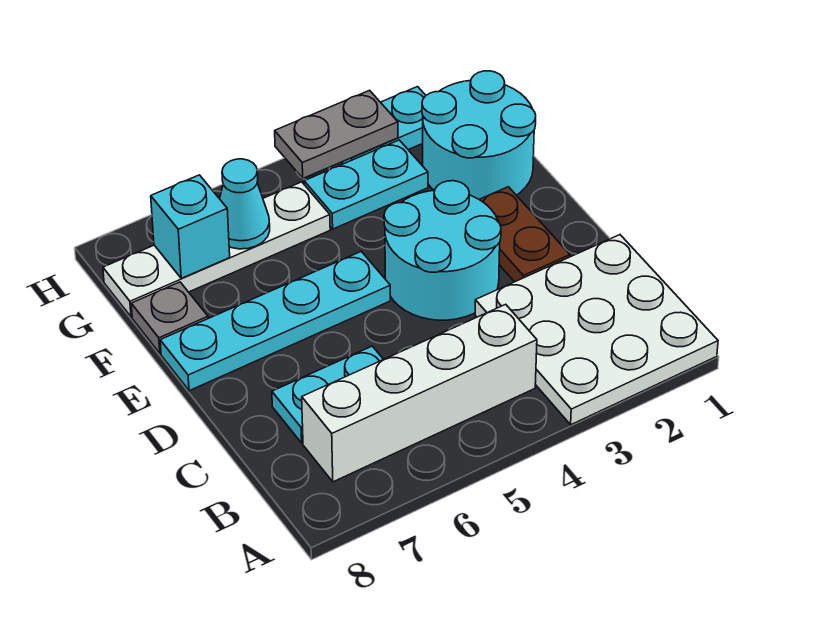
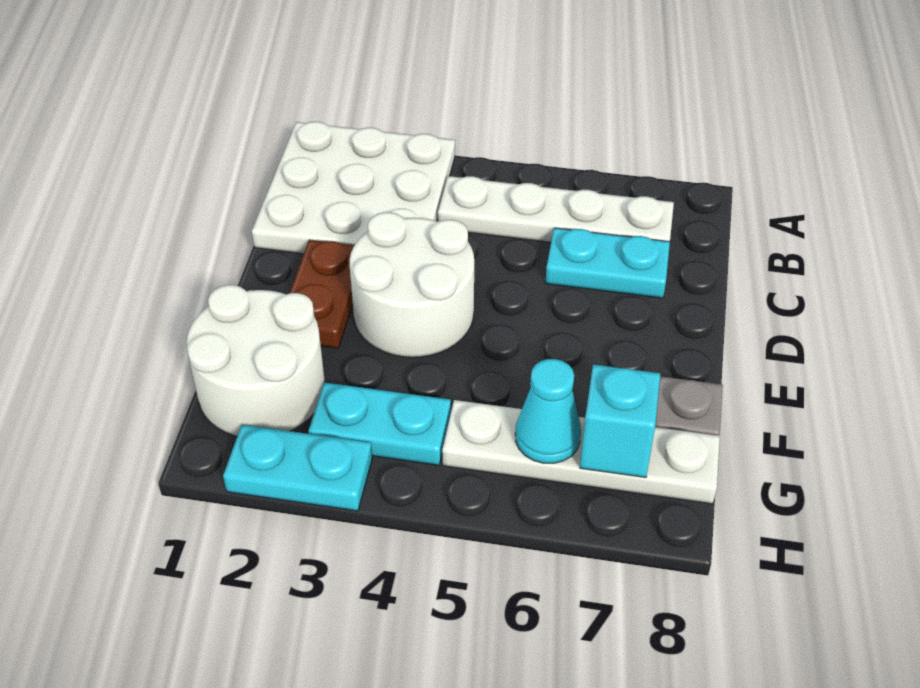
white brick B4:B7 level 1 -> white plate B4:B7 level 1
cyan round brick D3:E4 level 1 -> white round brick D3:E4 level 1
cyan plate E5:E8 level 1 -> none
cyan round brick F1:G2 level 1 -> white round brick F1:G2 level 1
grey plate H3:H4 level 2 -> none

